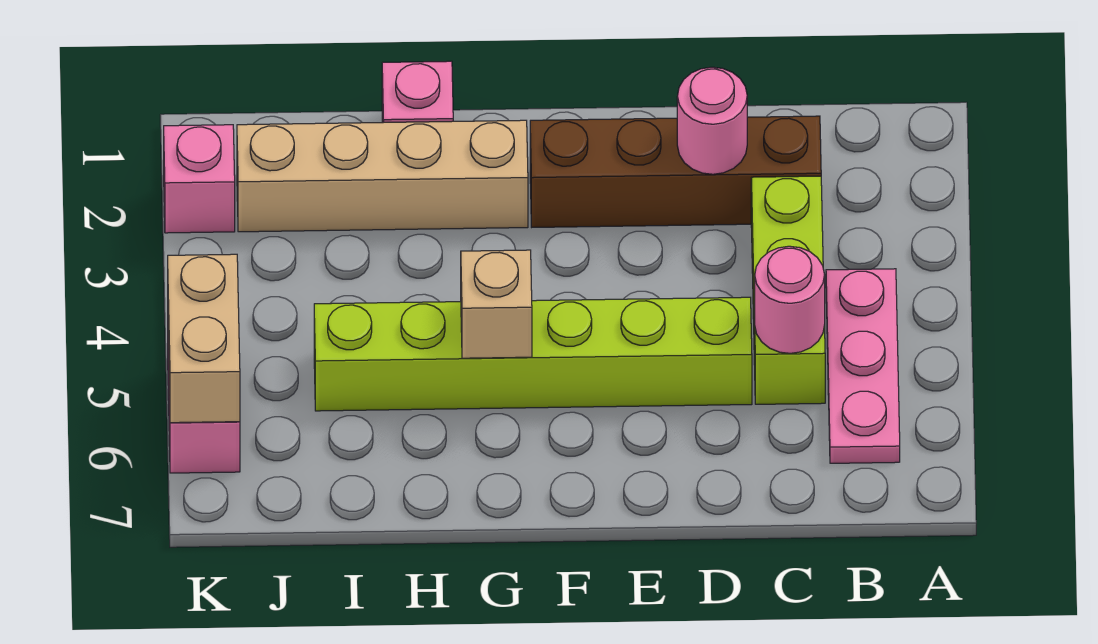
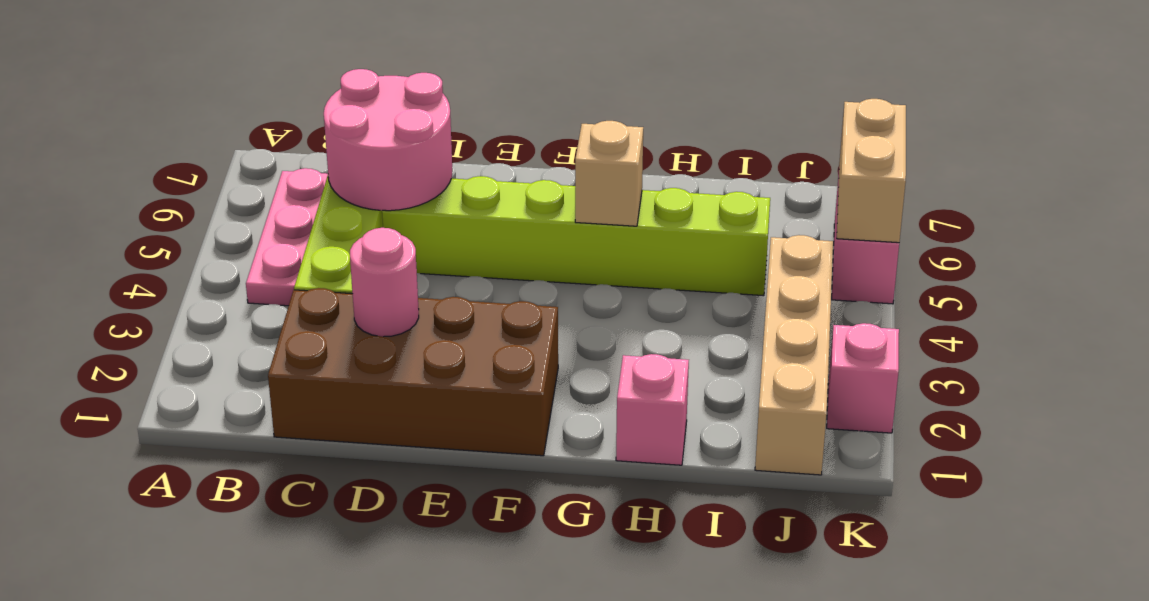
brown brick C2:F2 level 1 -> brown brick C1:F2 level 1
pink round brick C5 level 2 -> pink round brick C5:D6 level 2
tan brick G2:J2 level 1 -> tan brick J1:J4 level 1

